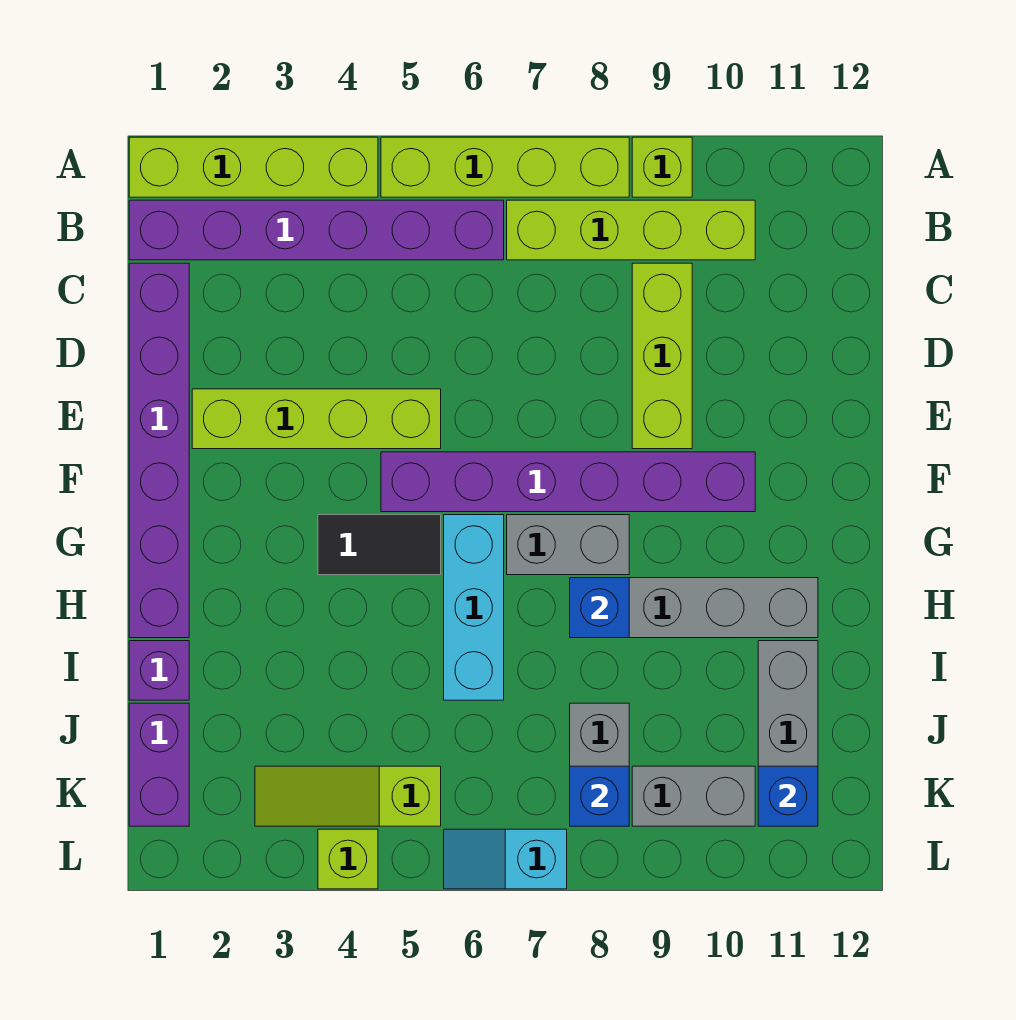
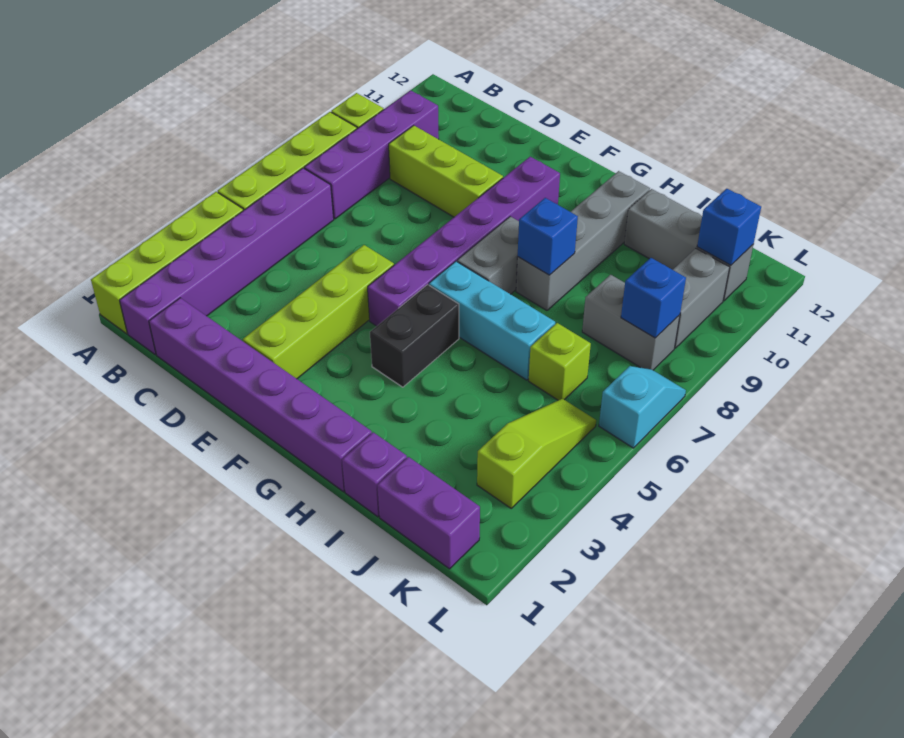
lime brick B7:B10 level 1 -> purple brick B7:B10 level 1
black tile G4:G5 level 1 -> black brick G4:G5 level 1
lime slope K3:K5 level 1 top 5 -> lime slope K3:K5 level 1 top 3
lime brick L4 level 1 -> lime brick J6 level 1
cyan slope L6:L7 level 1 top 7 -> cyan slope L6:L7 level 1 top 6

